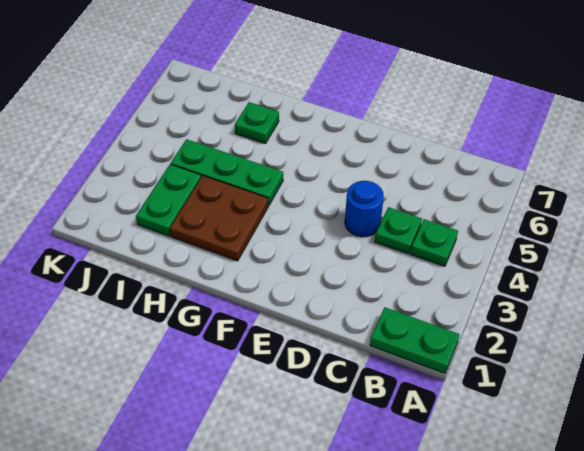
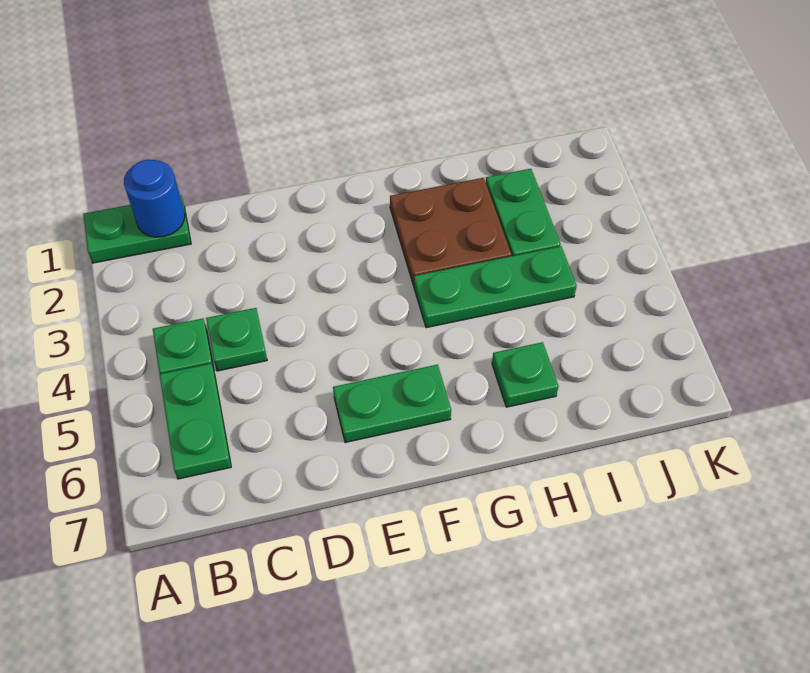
none -> green plate B5:B6 level 1
blue round brick D4 level 1 -> blue round brick B1 level 2
none -> green plate E6:F6 level 1

